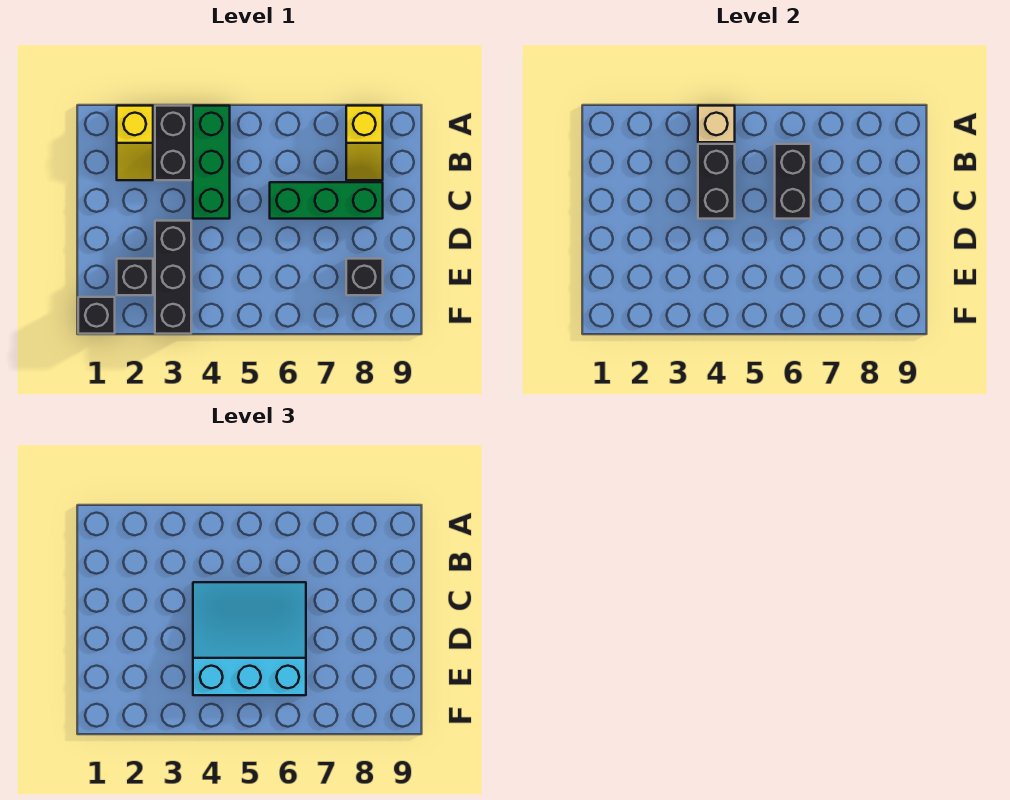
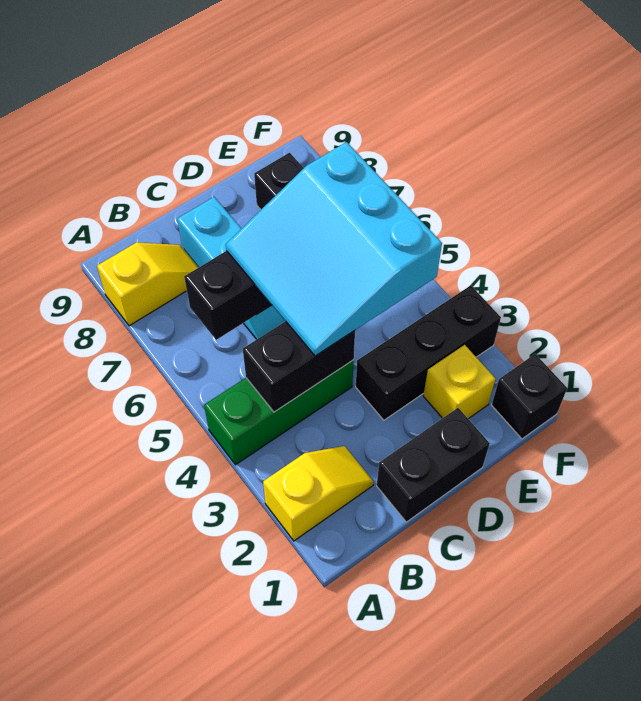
black brick A3:B3 level 1 -> black brick C1:D1 level 1
tan brick A4 level 2 -> none
green brick C6:C8 level 1 -> cyan brick C6:C8 level 1
black brick E2 level 1 -> yellow brick E2 level 1

